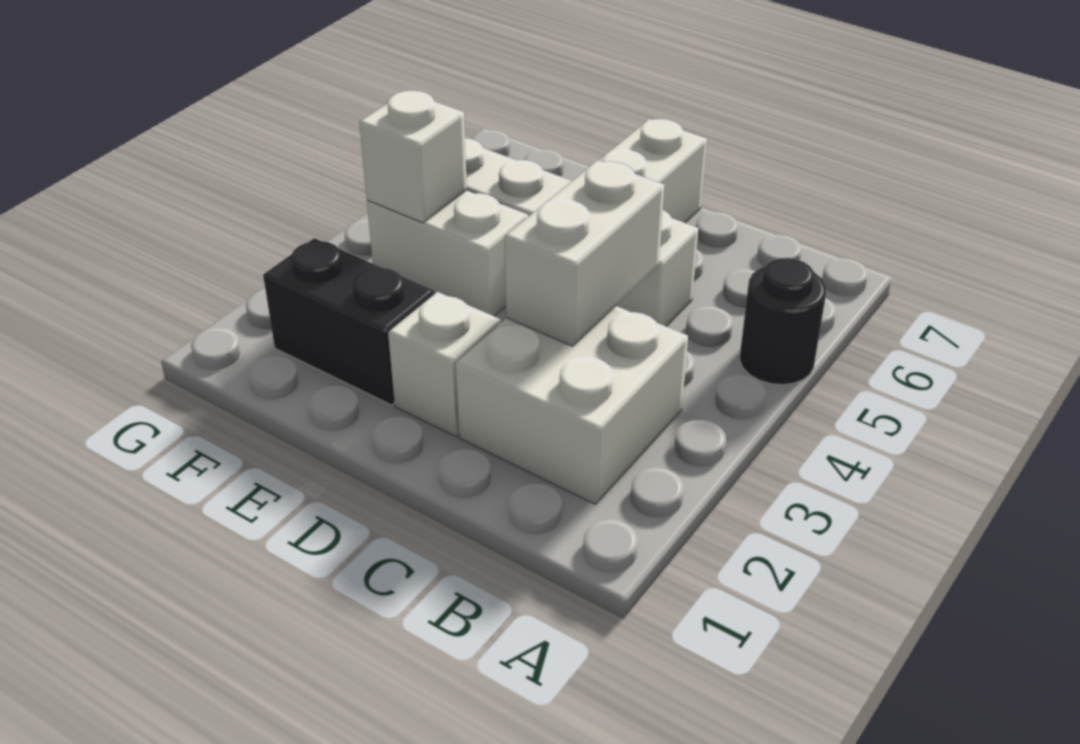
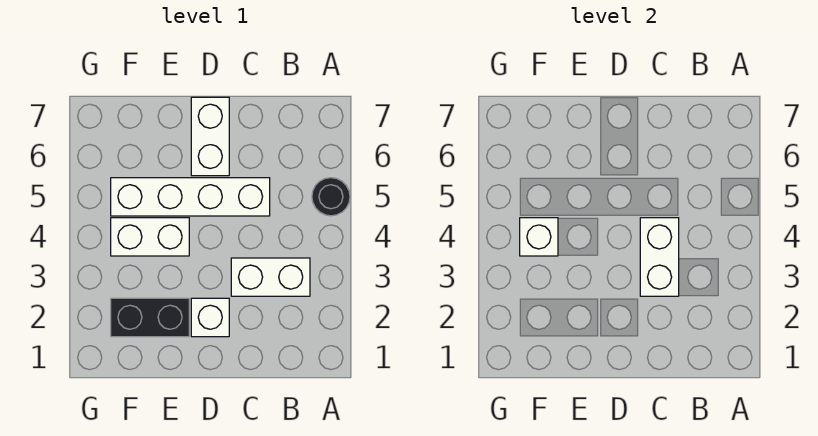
white brick B2:C3 level 1 -> white brick B3:C3 level 1

